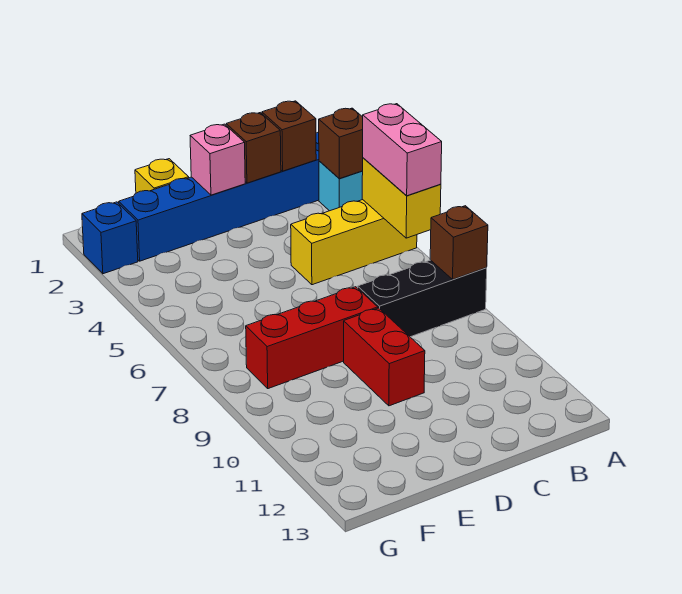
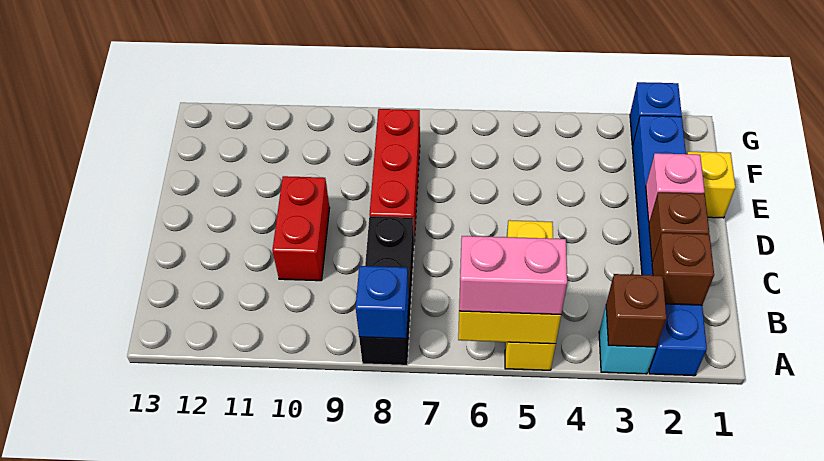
brown brick A8 level 2 -> blue brick A8 level 2
red brick D9:D10 level 1 -> red brick C10:D10 level 1

